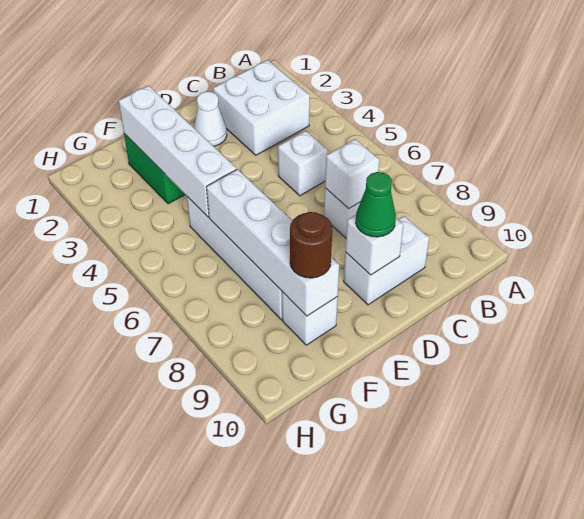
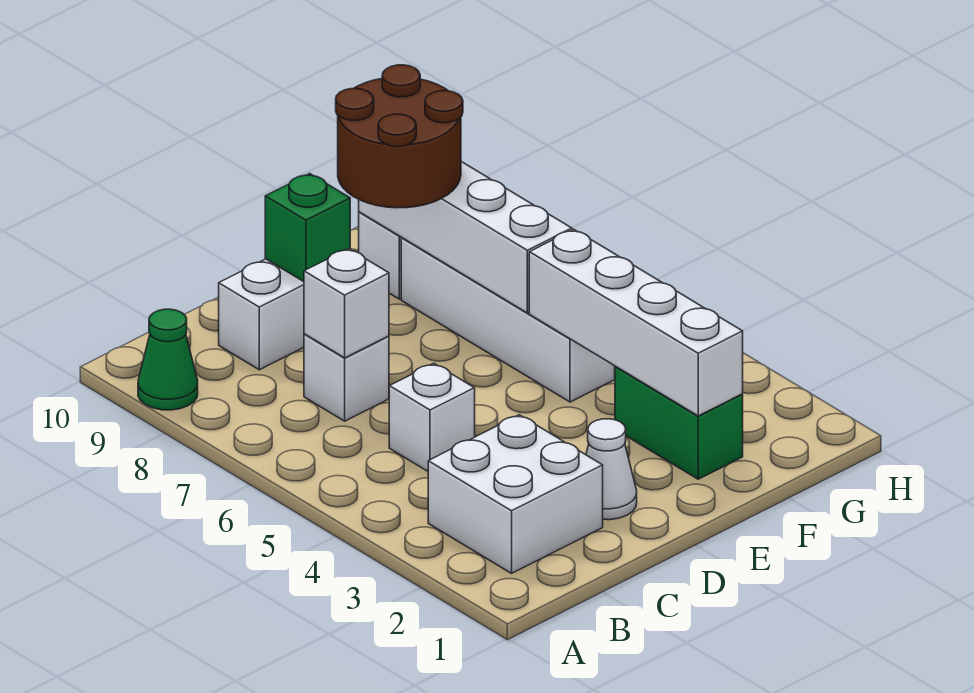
white brick D9 level 2 -> green brick D9 level 2
green cone D9 level 3 -> green cone A9 level 1
brown round brick F9 level 3 -> brown round brick E8:F9 level 3

